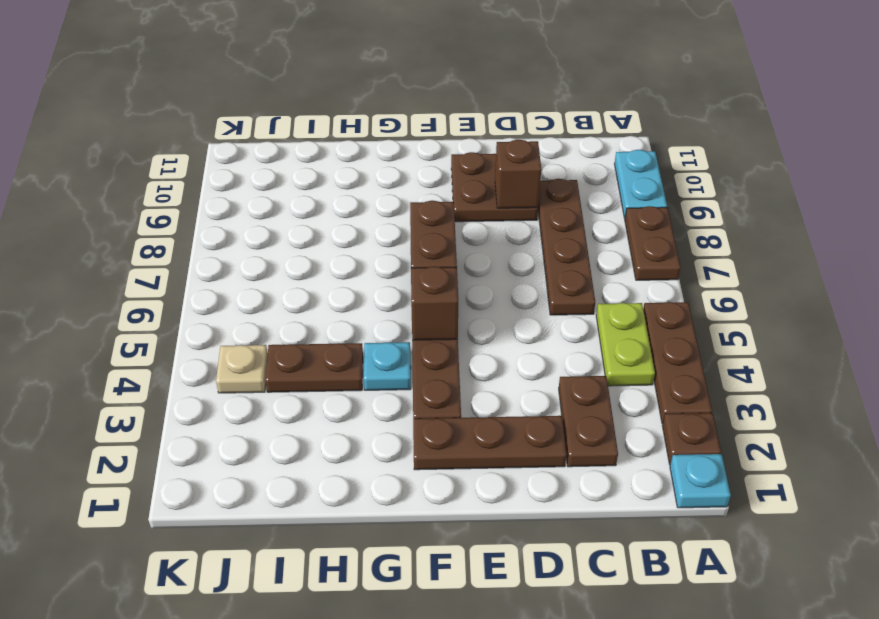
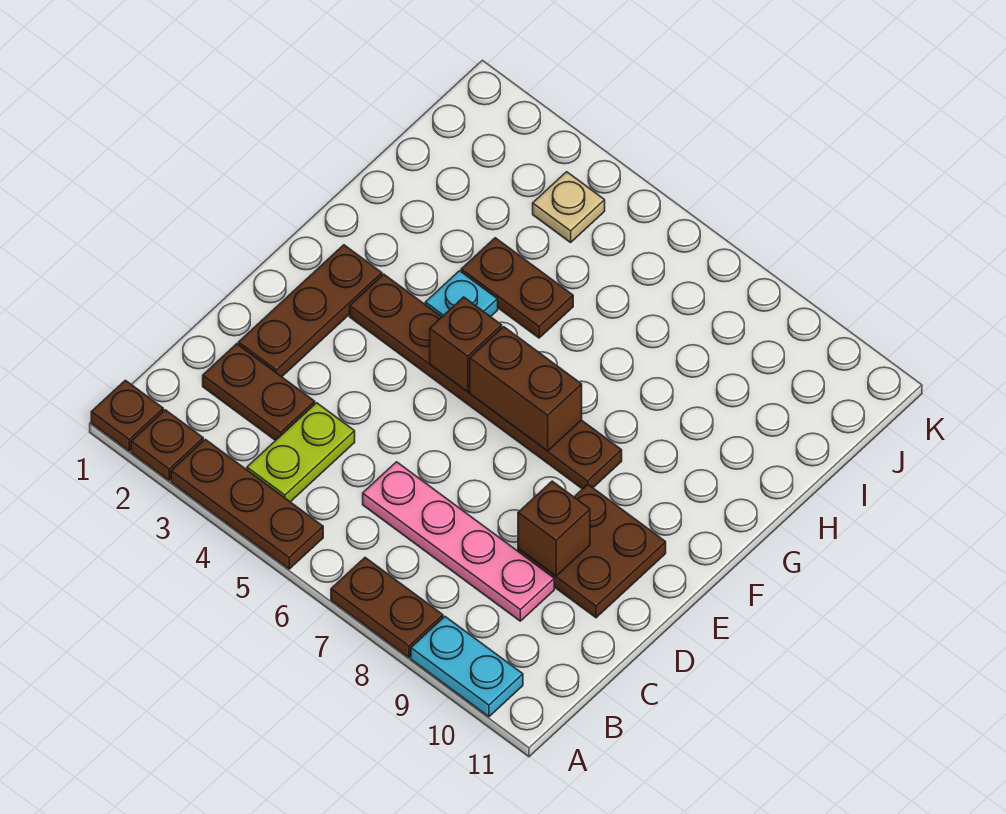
cyan plate A1 level 1 -> brown plate A1 level 1
lime plate B4:B5 level 1 -> lime plate B4:C4 level 1
brown plate C6:C9 level 1 -> pink plate C6:C9 level 1
brown plate H4:I4 level 1 -> brown plate H4:H5 level 1

